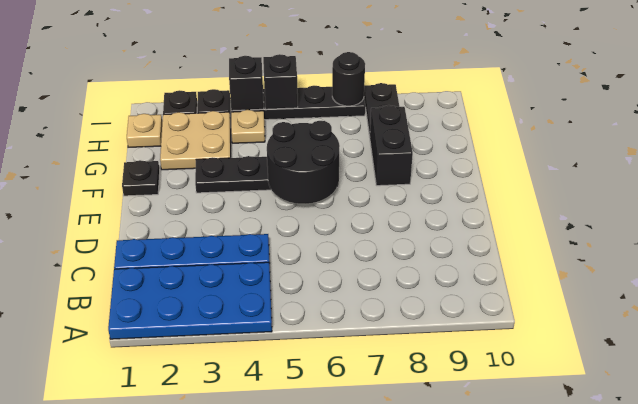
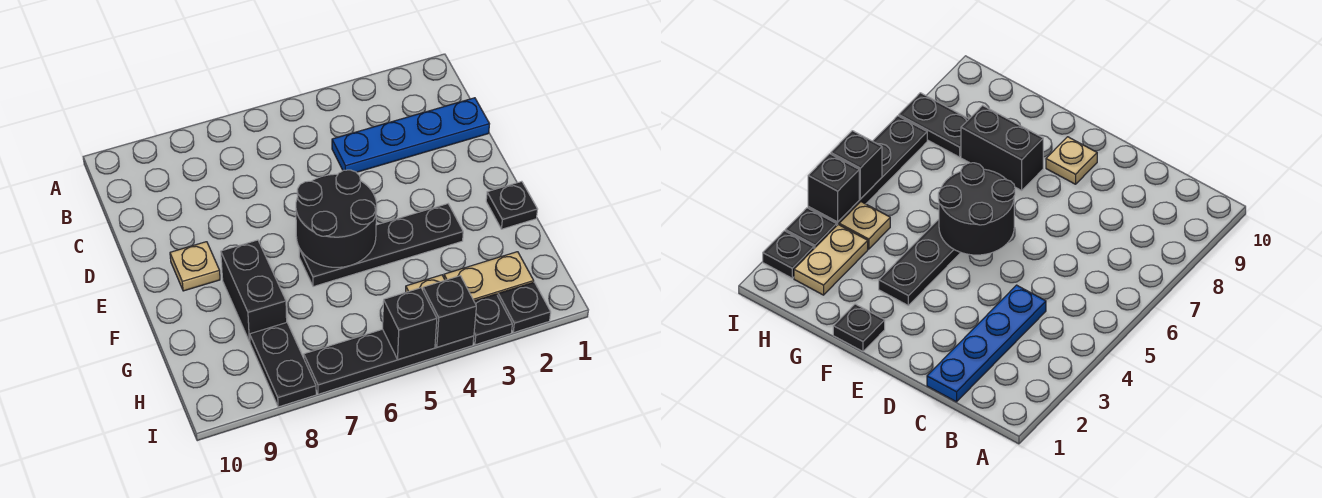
blue plate A1:B4 level 1 -> none
tan plate G2:H3 level 1 -> tan plate H2:H3 level 1
tan plate H1 level 1 -> tan plate E9 level 1
black round brick I7 level 2 -> none

